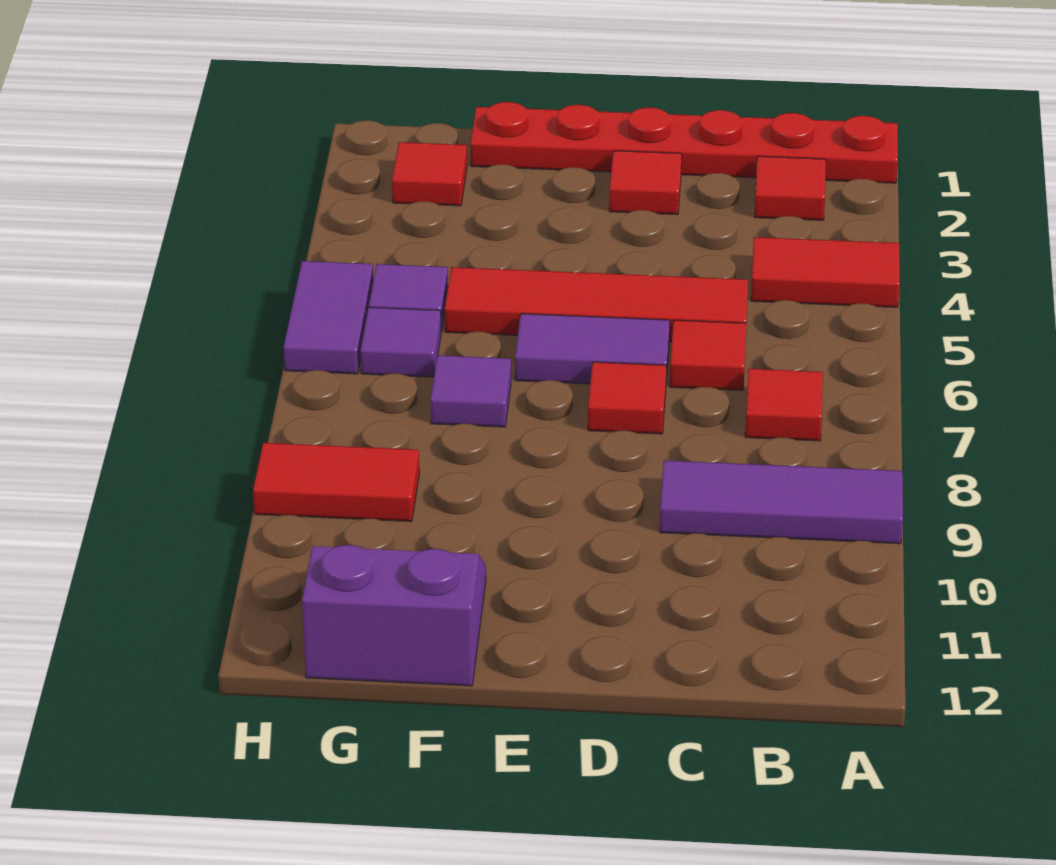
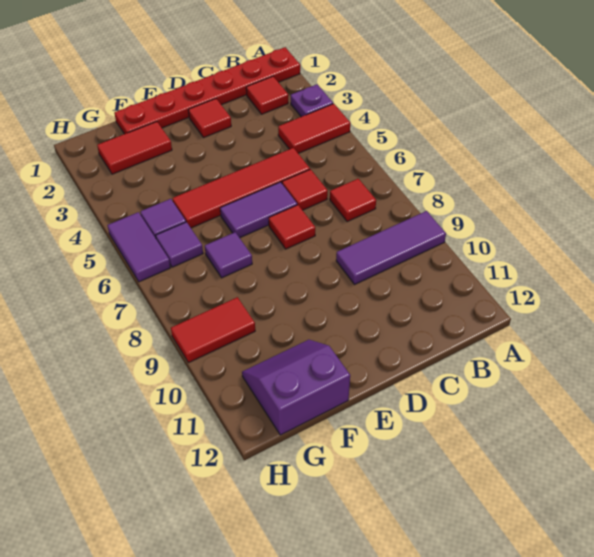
none -> purple plate A3 level 1
red tile G2 level 1 -> red tile F2:G2 level 1

